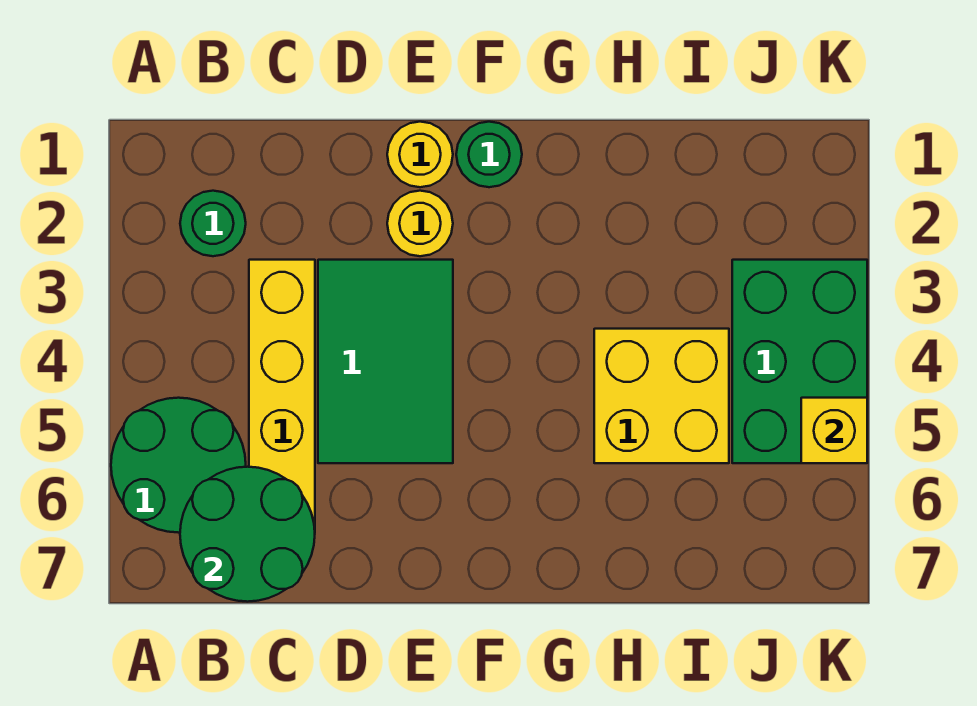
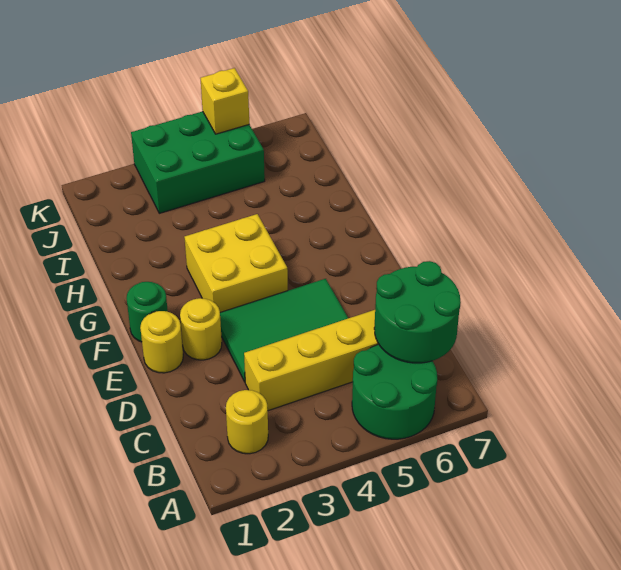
green round brick B2 level 1 -> yellow round brick B2 level 1
yellow brick H4:I5 level 1 -> yellow brick F3:G4 level 1

